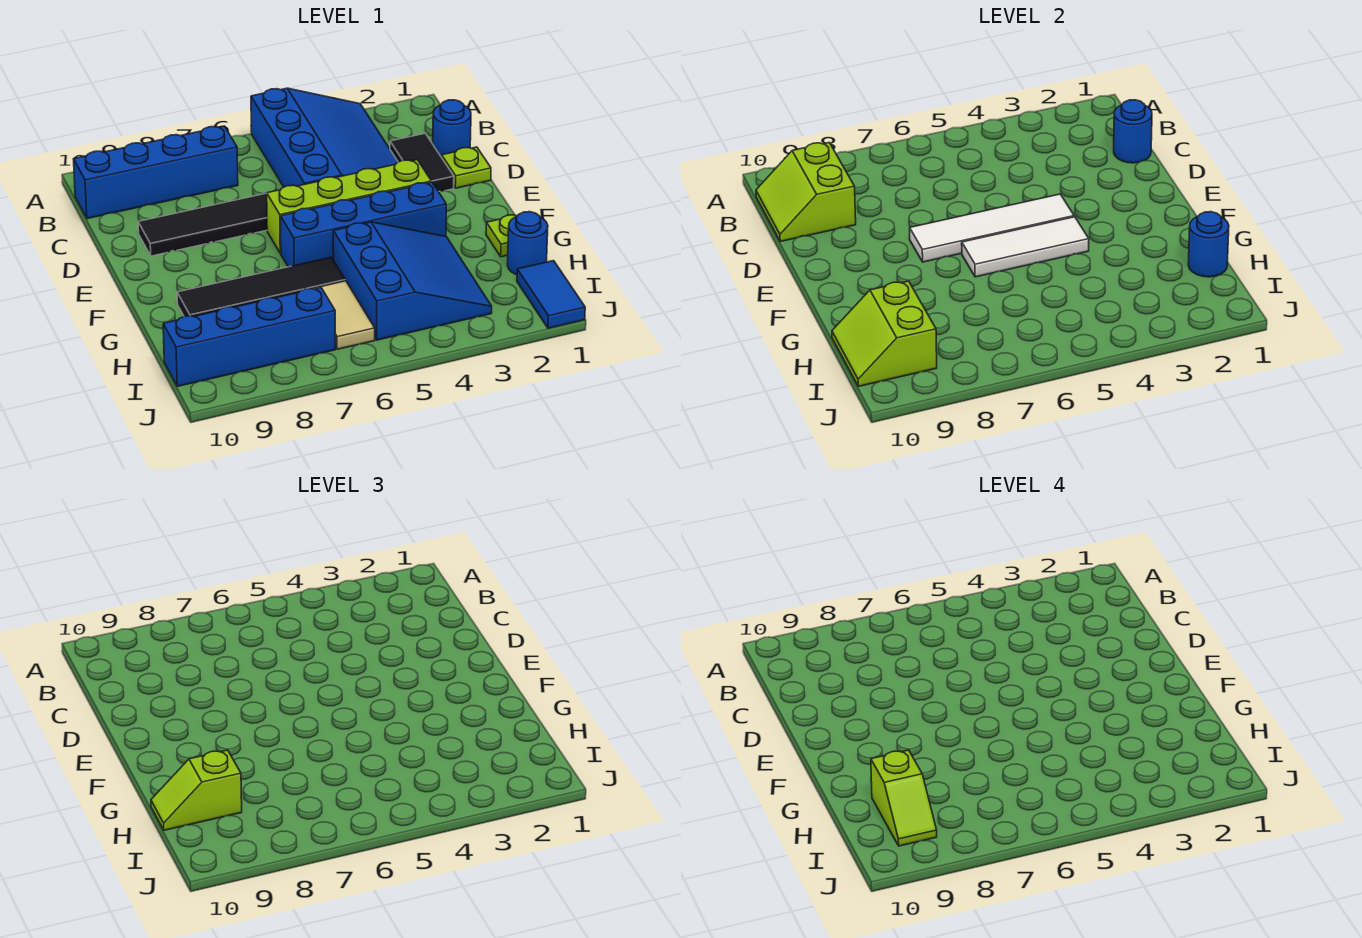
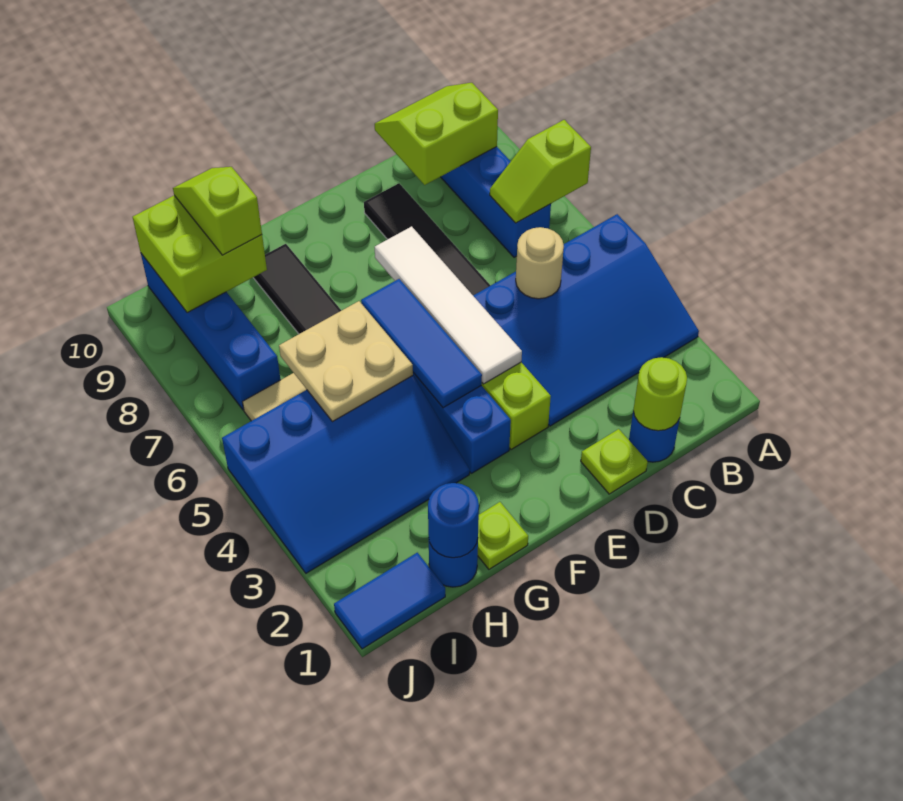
blue round brick C1 level 2 -> lime round brick C1 level 2
black tile C2:D2 level 1 -> none
none -> tan round brick C5 level 2
white tile F4:F6 level 2 -> blue tile F4:F6 level 2
blue slope G3:I5 level 1 top 5 -> blue slope G3:J5 level 1 top 5
none -> tan plate G5:H6 level 2
lime slope H9:I10 level 2 top 9 -> lime brick H9:I10 level 2
lime slope H9:I9 level 4 top H -> lime slope A7:B7 level 2 top A

